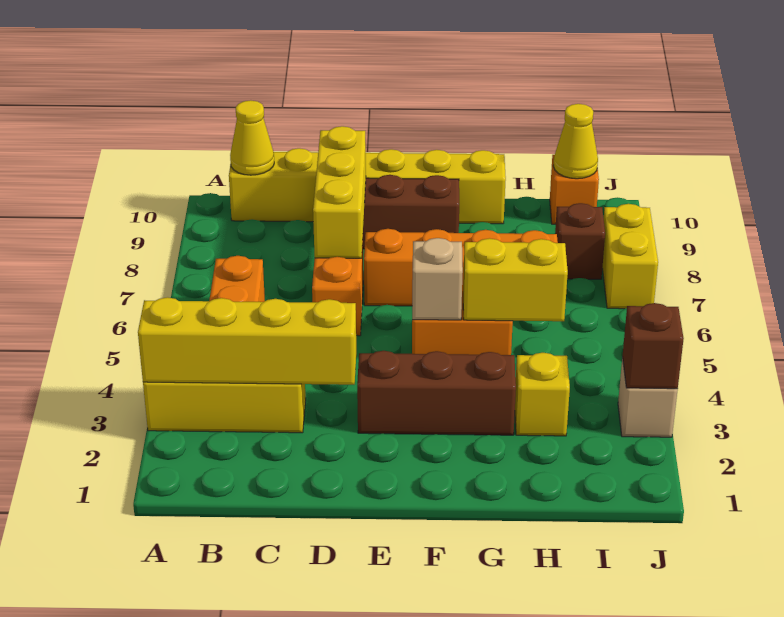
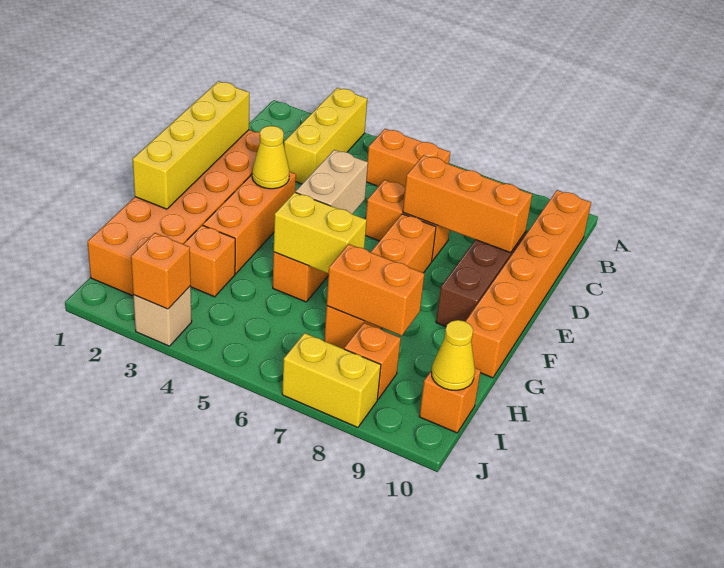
yellow brick A3:D3 level 2 -> yellow brick D1:G1 level 2
yellow brick B10:G10 level 1 -> orange brick B10:G10 level 1
yellow cone B10 level 2 -> yellow cone E3 level 2
none -> orange brick D1:I2 level 1
yellow brick D7:D9 level 2 -> orange brick D7:D9 level 2
brown brick E3:G3 level 1 -> orange brick E3:G3 level 1
tan brick F5 level 2 -> tan brick E5:F5 level 2
yellow brick G5:H5 level 2 -> yellow brick G5:G6 level 2
yellow brick H3 level 1 -> orange brick H3 level 1
none -> orange brick H7:H8 level 2
brown brick I8 level 1 -> orange brick I8 level 1
brown brick J3 level 2 -> orange brick J3 level 2

